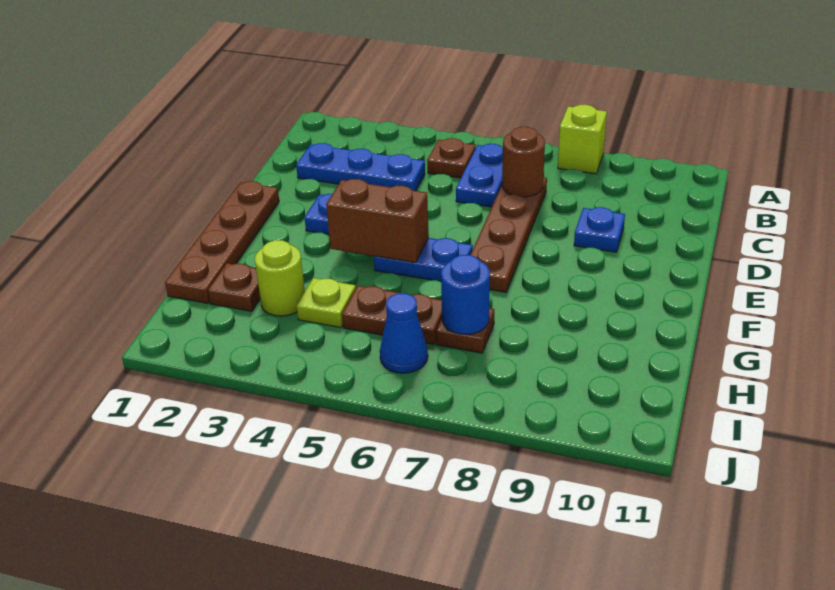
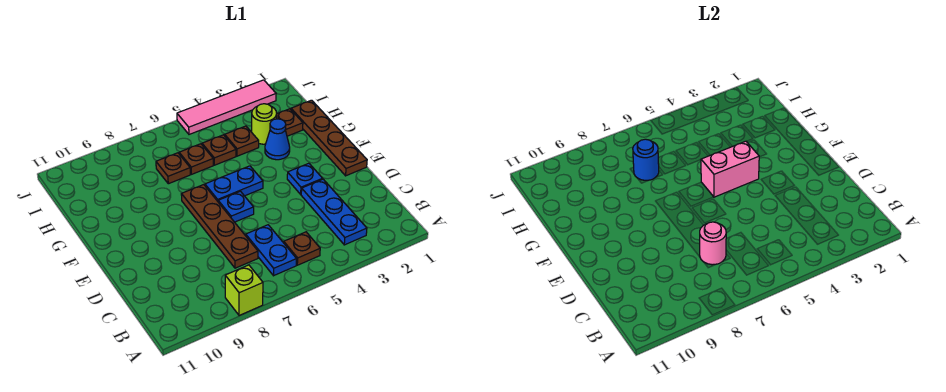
blue plate C2:C4 level 1 -> blue plate B3:D3 level 1
brown round brick C7 level 2 -> pink round brick C7 level 2
blue plate D9 level 1 -> blue plate E6 level 1
brown brick F4:F5 level 2 -> pink brick F4:F5 level 2
lime plate H4 level 1 -> brown plate H4 level 1
blue cone I6 level 1 -> blue cone G3 level 1
none -> pink tile J2:J5 level 1

